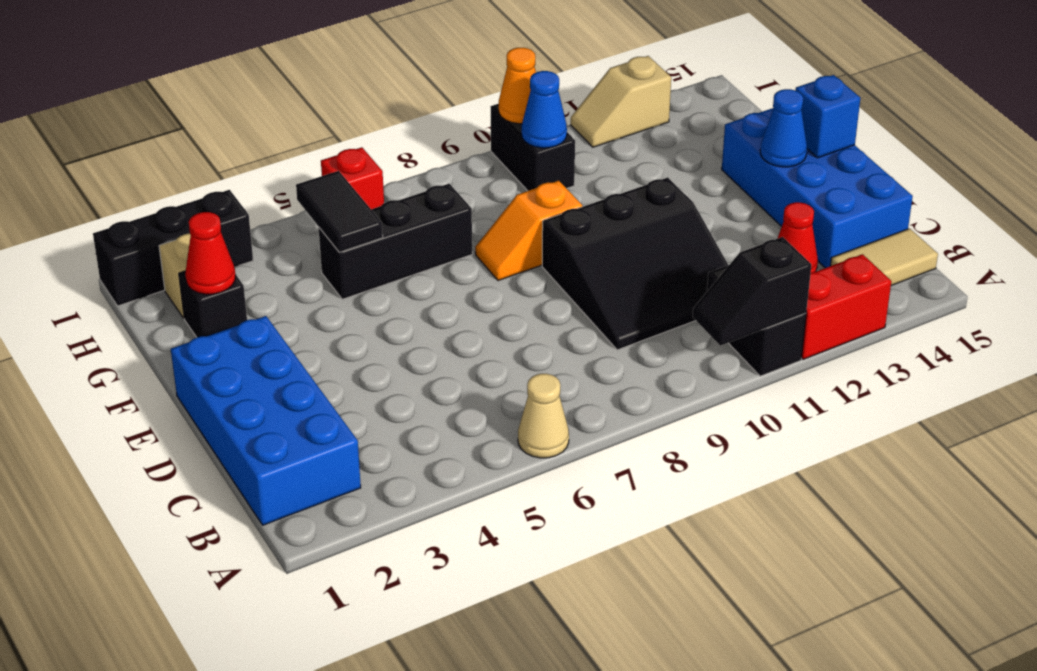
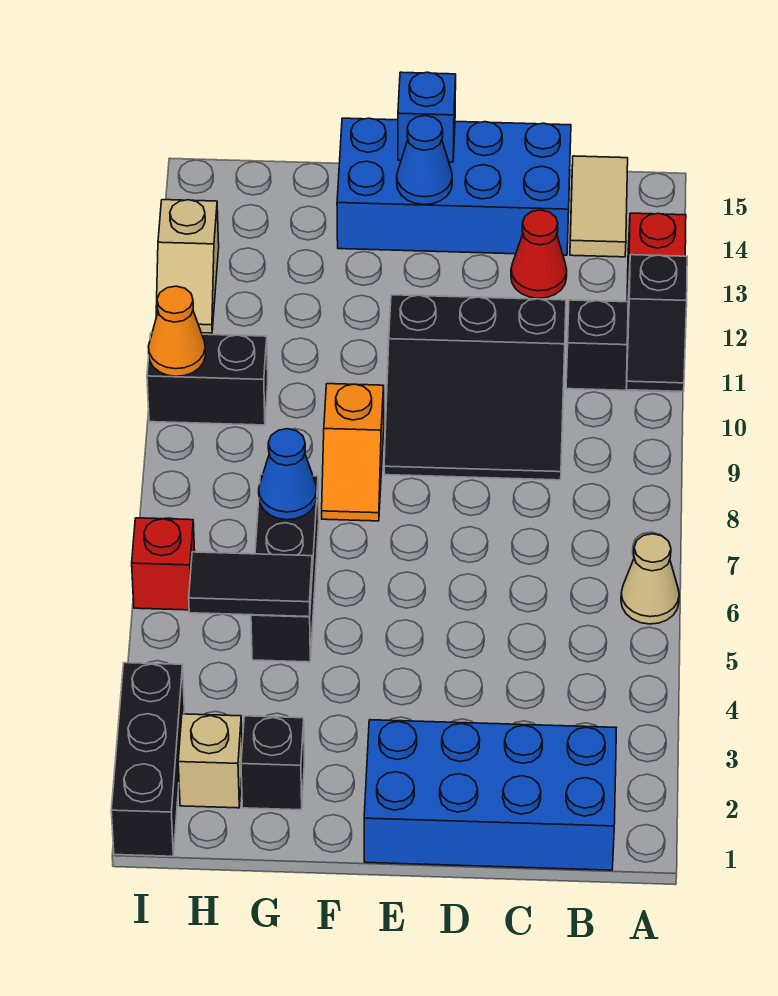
black slope C9:E11 level 1 top E -> black slope C9:E11 level 1 top 11
red cone G2 level 2 -> none
blue cone H10 level 2 -> blue cone G7 level 2

